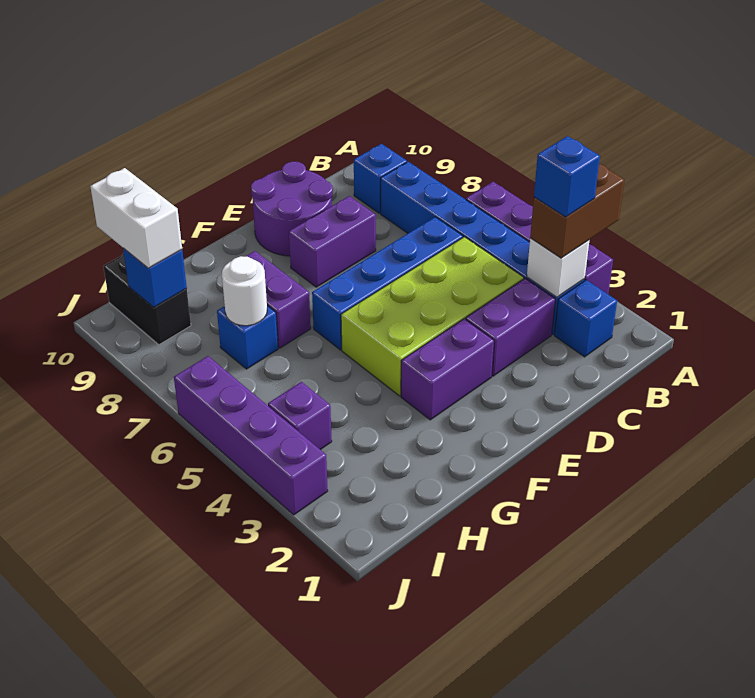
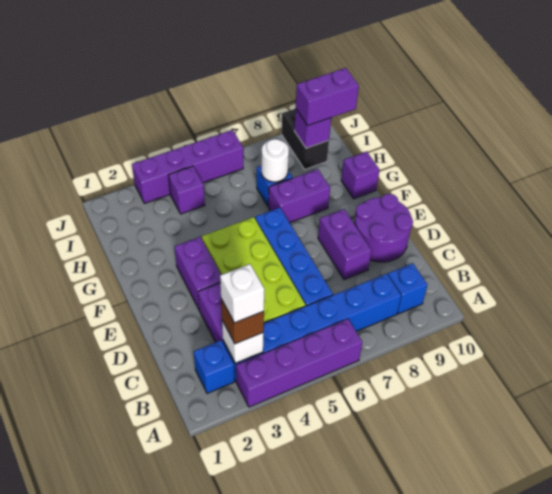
brown brick A3:B3 level 3 -> brown brick B3 level 3
blue brick B3 level 4 -> white brick B3 level 4
none -> purple brick G10 level 1
black brick I9:I10 level 1 -> black brick I9:J9 level 1
blue brick I9 level 2 -> purple brick I9 level 2
white brick I9:I10 level 3 -> purple brick I9:I10 level 3

